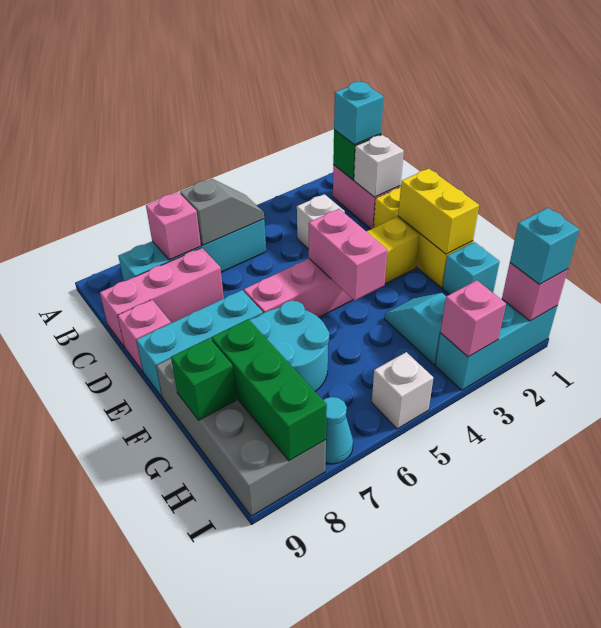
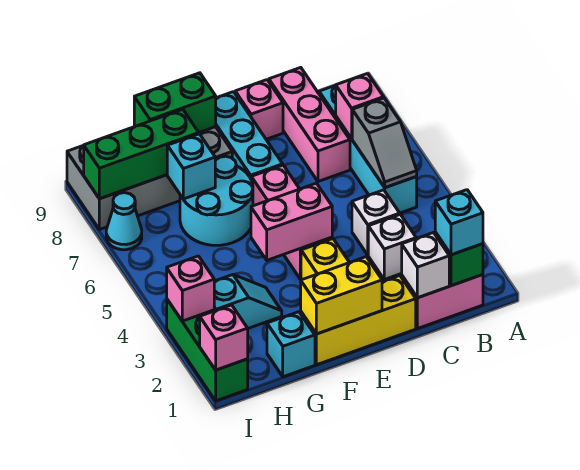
green brick G9 level 2 -> green brick F9:G9 level 2
cyan brick I1:I3 level 1 -> green brick I1:I3 level 1
cyan brick I1 level 3 -> cyan brick G7 level 2
white brick I5 level 1 -> white brick C4 level 1

